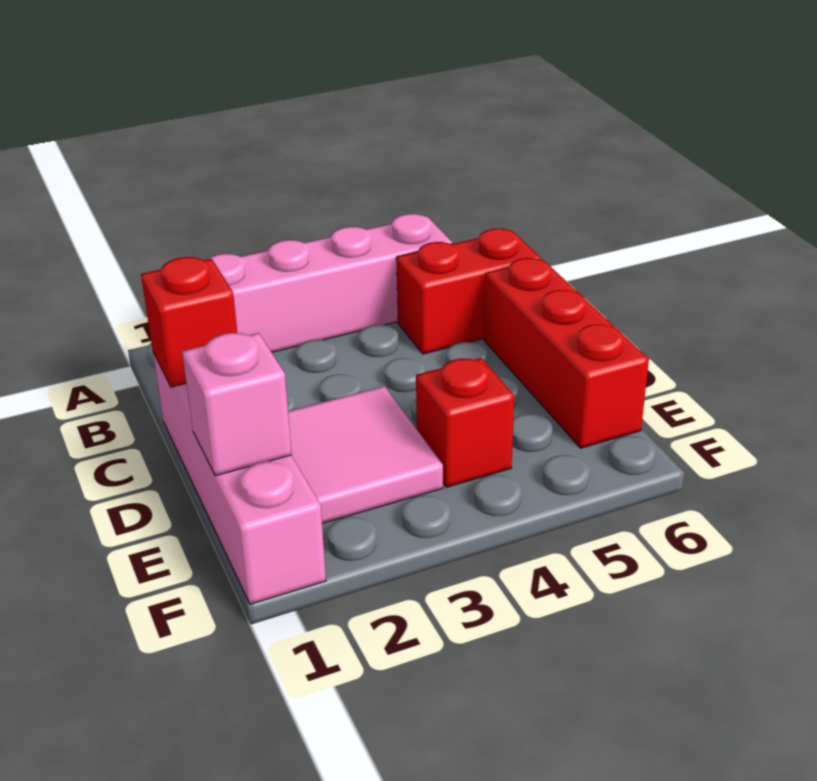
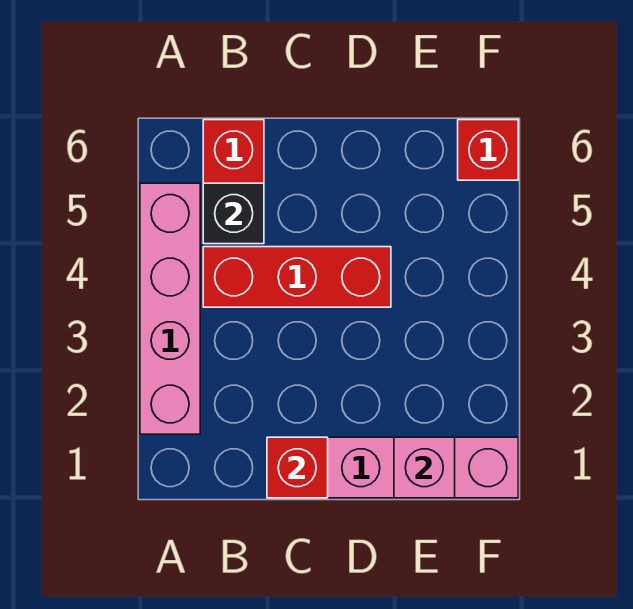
none -> black brick B5 level 2
red brick C6:E6 level 1 -> red brick B4:D4 level 1
pink tile D2:E3 level 1 -> none
red brick E4 level 1 -> red brick F6 level 1

